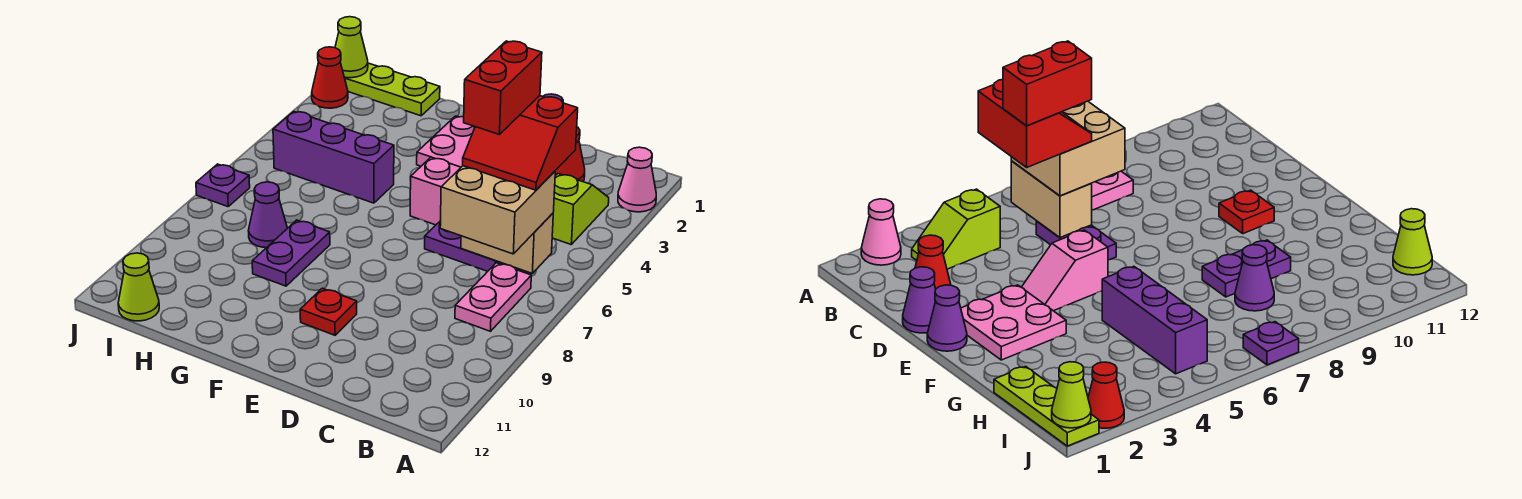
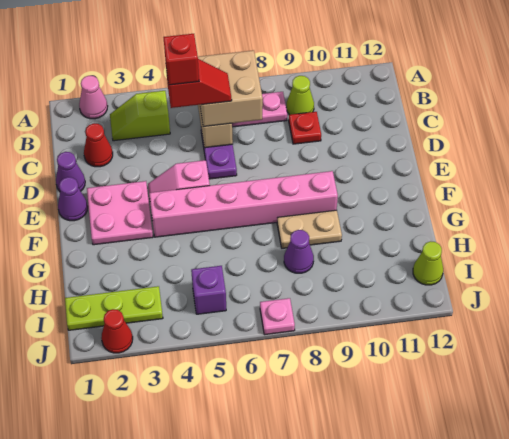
red slope B5:C6 level 4 top 5 -> red slope C5:C6 level 4 top 5
red brick C5:C6 level 5 -> red brick C5 level 5
red plate E10 level 1 -> red plate C9 level 1
none -> pink brick F4:F9 level 1
purple brick G5:I5 level 1 -> purple brick I5 level 1
purple plate G8:G9 level 1 -> tan plate G8:G9 level 1
lime plate H1:J1 level 1 -> lime plate I1:I3 level 1
lime cone J1 level 2 -> lime cone B9 level 1
purple plate J7 level 1 -> pink plate J7 level 1

